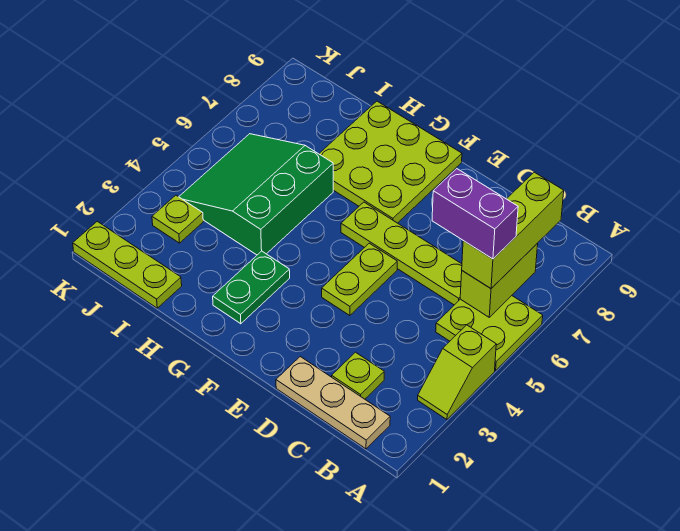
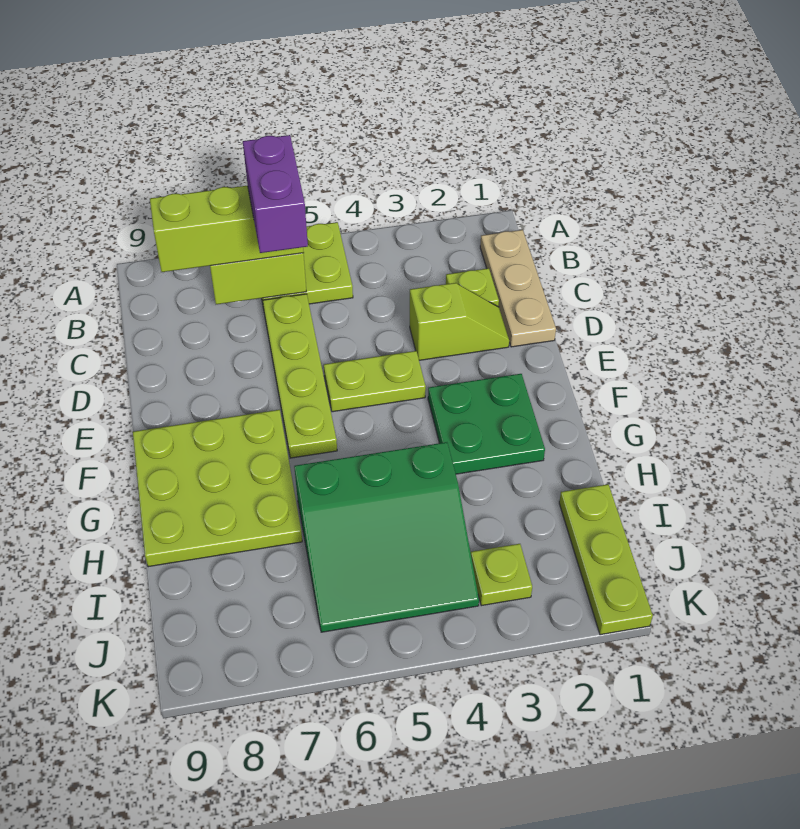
lime slope A3:A4 level 1 top 4 -> lime slope D2:D3 level 1 top 3
green plate G2:G3 level 1 -> green plate F2:G3 level 1

